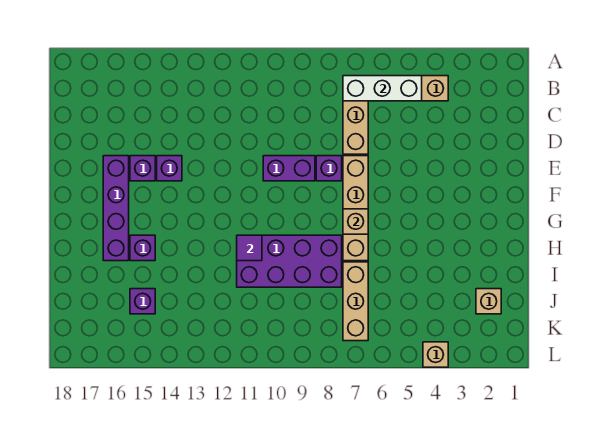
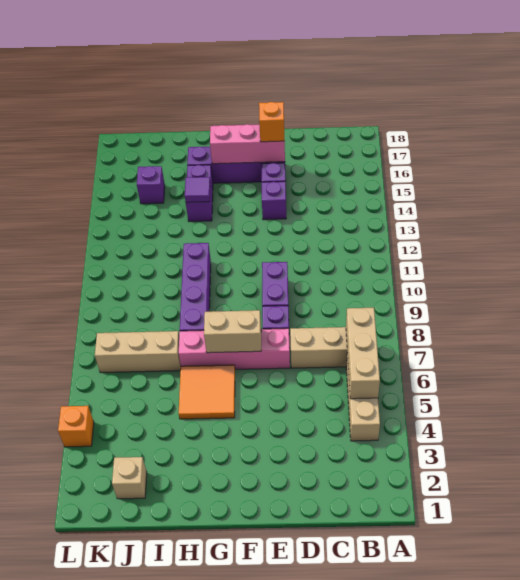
white brick B5:B7 level 2 -> tan brick B5:B7 level 2
tan brick E7:H7 level 1 -> pink brick E7:H7 level 1
none -> pink brick E16:G16 level 2
none -> orange brick E16 level 3
none -> orange tile G5:H6 level 1
tan brick G7 level 2 -> tan brick F7:G7 level 2
purple brick H8:I11 level 1 -> purple brick H8:H11 level 1
purple tile H11 level 2 -> purple tile H14 level 2
purple brick H15 level 1 -> purple brick H14:H15 level 1
tan brick L4 level 1 -> orange brick L4 level 1

